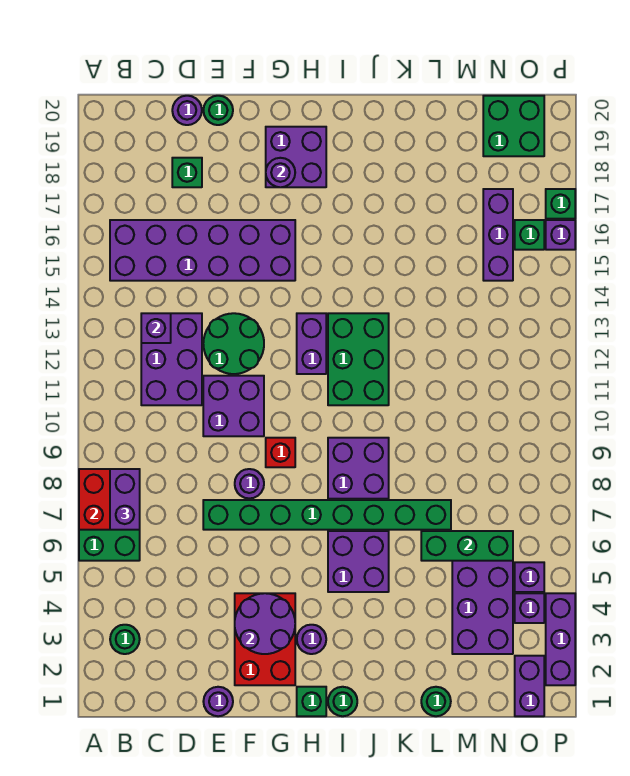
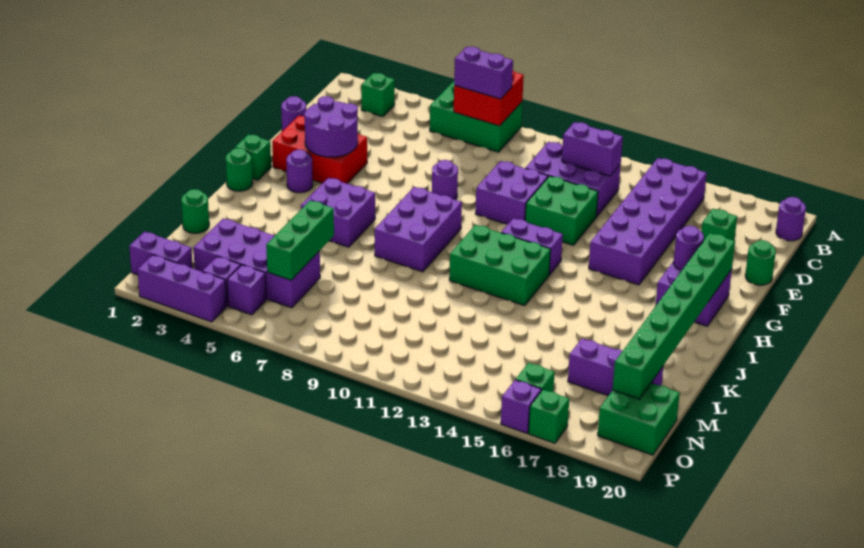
green round brick B3 level 1 -> green brick B3 level 1
purple brick C13 level 2 -> purple brick C12:C13 level 2
purple round brick D20 level 1 -> purple round brick B20 level 1
green brick E7:L7 level 1 -> green brick G19:N19 level 2
green round brick E12:F13 level 1 -> green brick E12:F13 level 1
red brick G9 level 1 -> none
purple brick I8:J9 level 1 -> purple brick H8:J9 level 1
purple brick N15:N17 level 1 -> purple brick M17:M19 level 1

